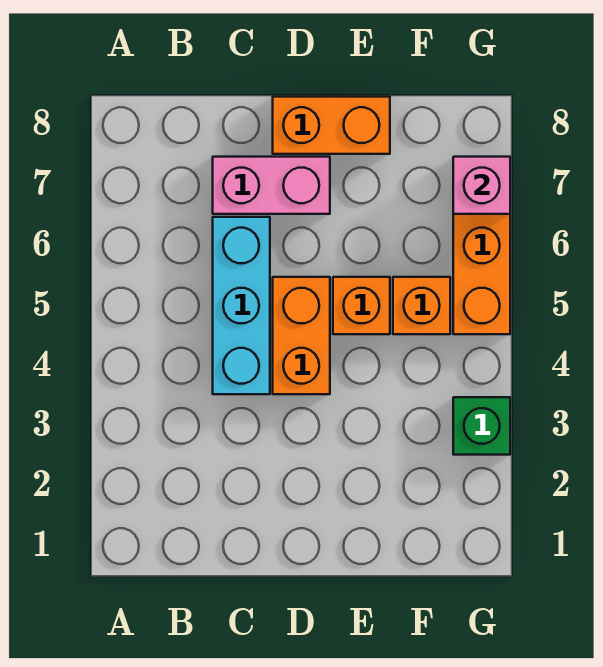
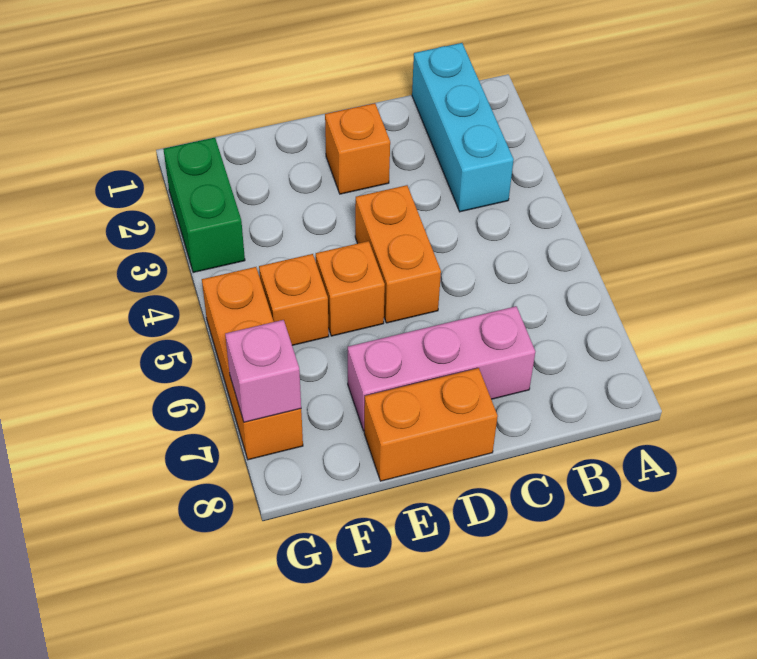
cyan brick C4:C6 level 1 -> cyan brick B1:B3 level 1
pink brick C7:D7 level 1 -> pink brick C7:E7 level 1
none -> orange brick D2 level 1
green brick G3 level 1 -> green brick G2:G3 level 1

